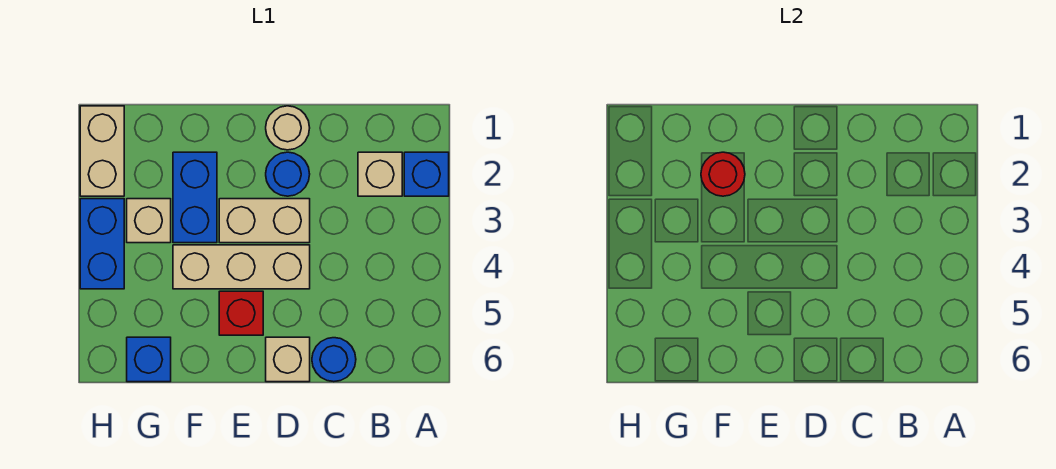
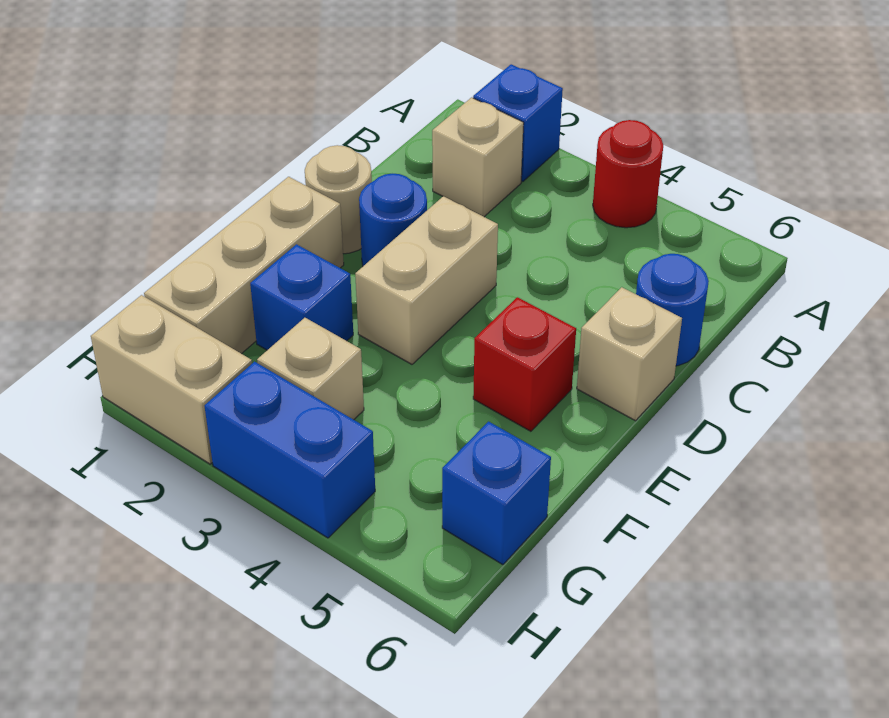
tan brick D4:F4 level 1 -> tan brick E1:G1 level 1
blue brick F2:F3 level 1 -> blue brick F2 level 1
red round brick F2 level 2 -> red round brick A4 level 1

